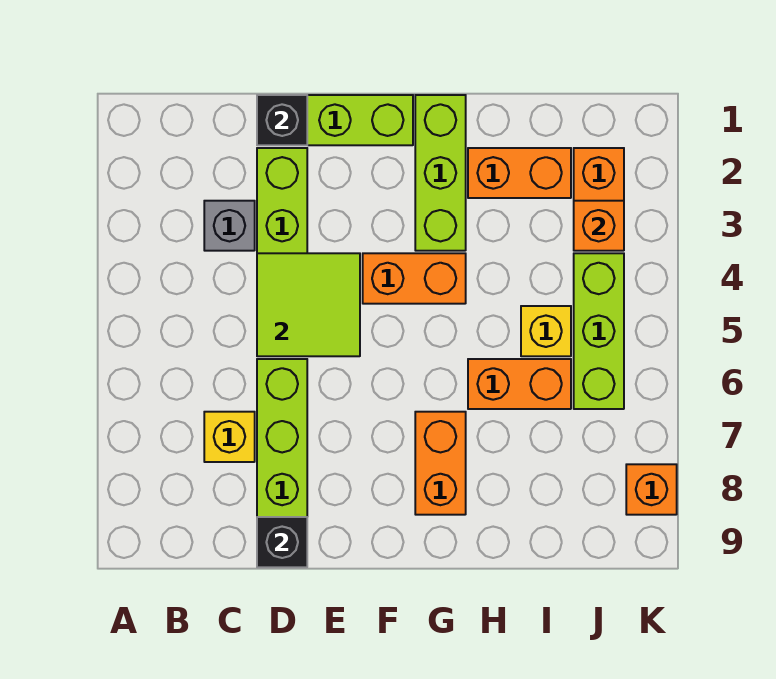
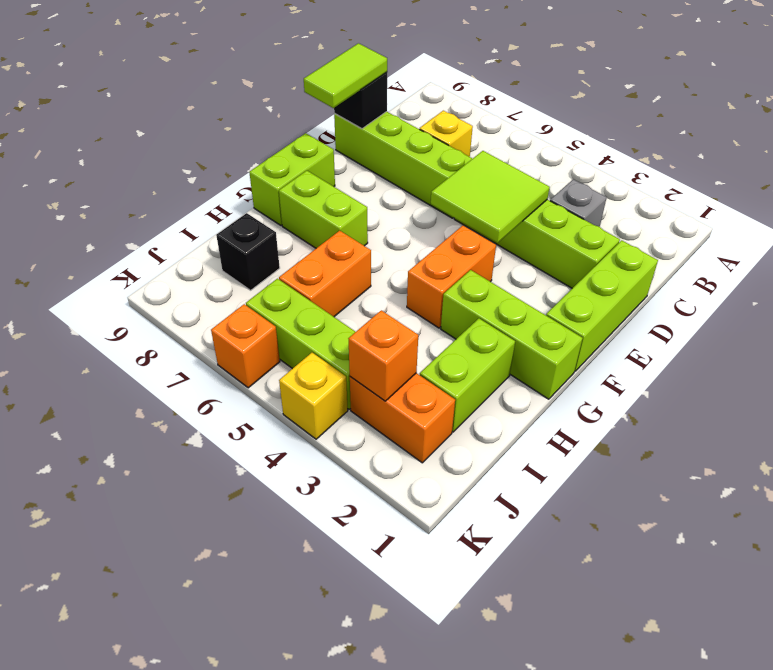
black brick D1 level 2 -> black brick I8 level 1
none -> lime tile D9:E9 level 3
none -> lime brick F9:G9 level 1
orange brick G7:G8 level 1 -> lime brick G7:G8 level 1
orange brick H2:I2 level 1 -> lime brick H2:I2 level 1
yellow brick I5 level 1 -> yellow brick K4 level 1
orange brick K8 level 1 -> orange brick K6 level 1

